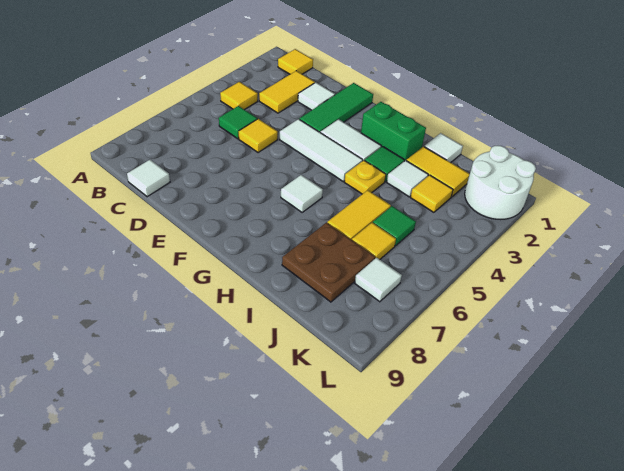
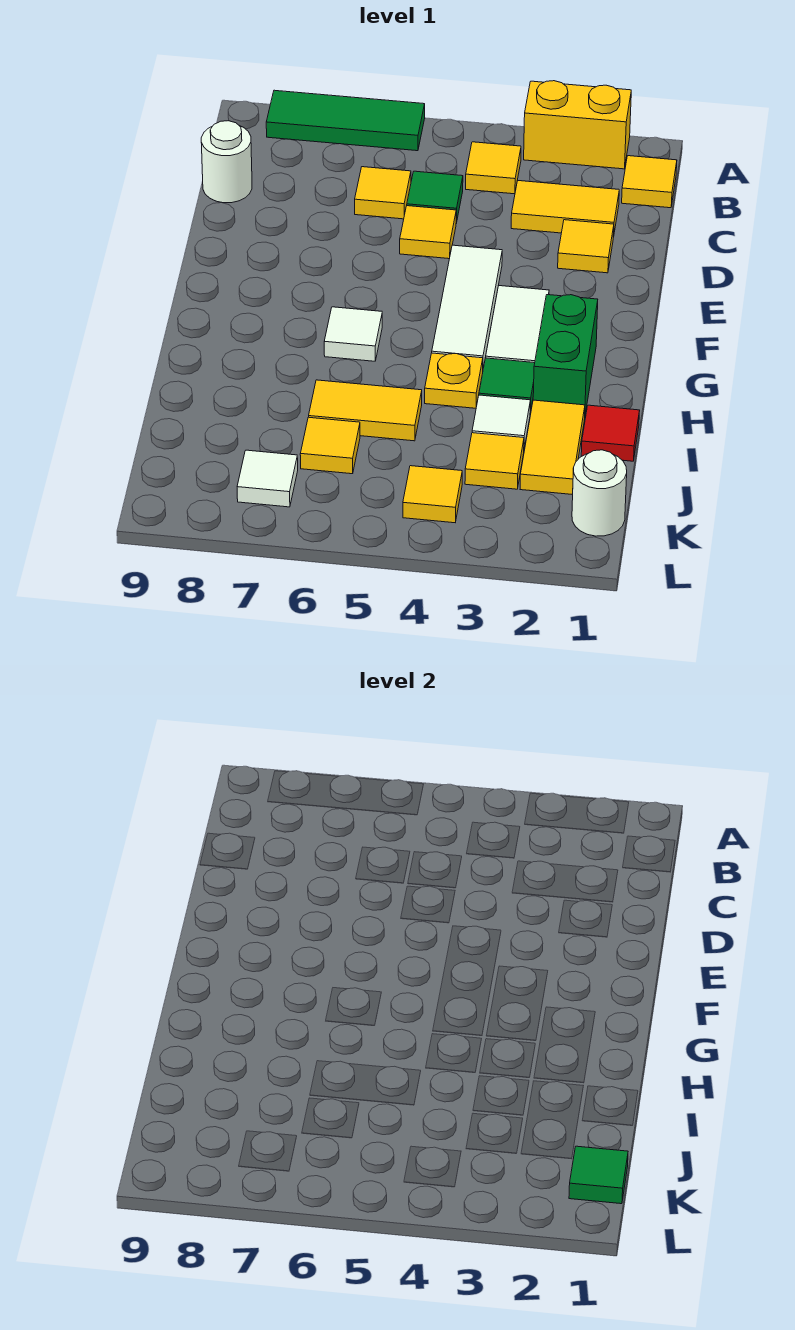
none -> yellow brick A2:A3 level 1
none -> yellow tile C6 level 1
white tile C9 level 1 -> white round brick C9 level 1
white tile D2 level 1 -> yellow tile D2 level 1
green tile E1:E3 level 1 -> green tile A6:A8 level 1
white tile I1 level 1 -> red tile I1 level 1
brown plate I7:J8 level 1 -> none
green tile J5 level 1 -> green tile K1 level 2
white round brick K1:L2 level 1 -> white round brick K1 level 1
none -> yellow tile K4 level 1

